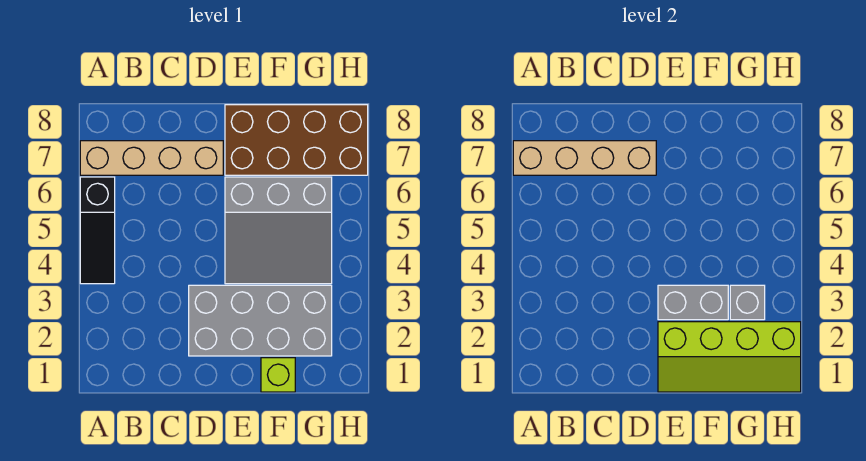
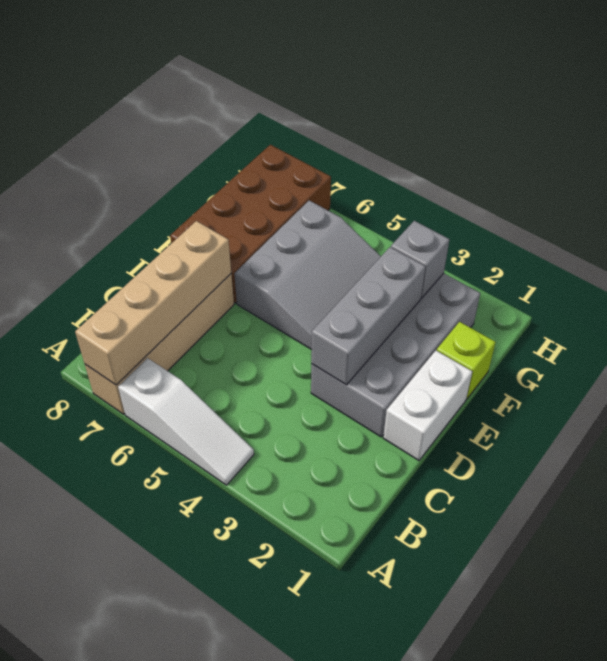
black slope A4:A6 level 1 top 6 -> white slope A4:A6 level 1 top 6
none -> white brick D1:E1 level 1
lime slope E1:H2 level 2 top 2 -> none
grey brick E3:F3 level 2 -> grey brick D3:F3 level 2

